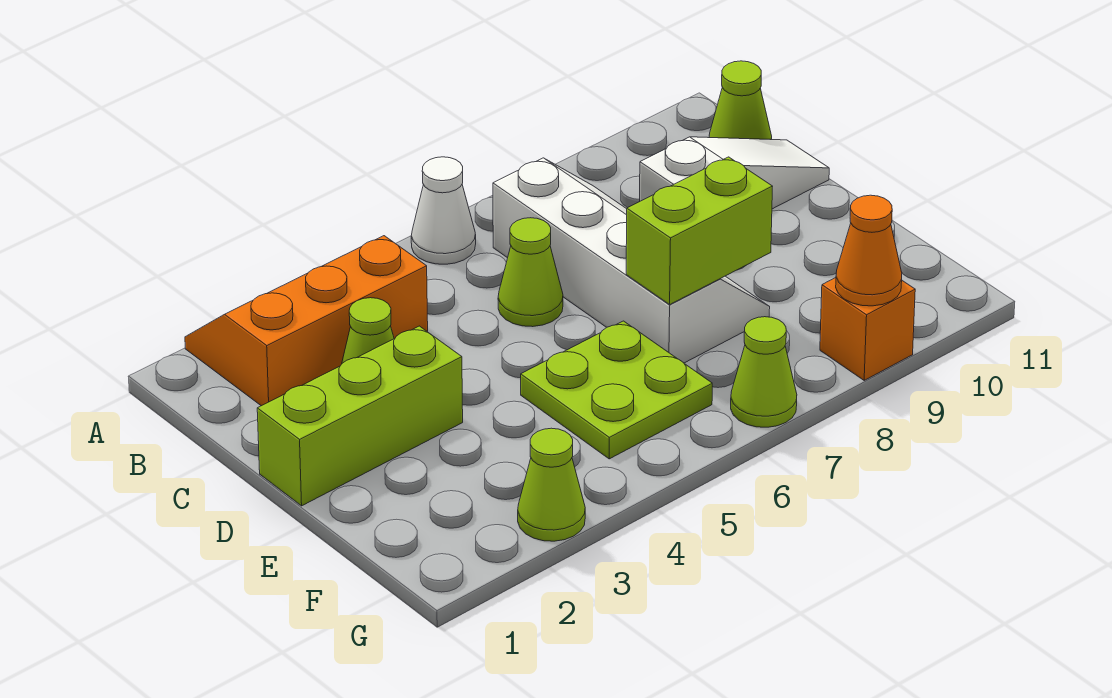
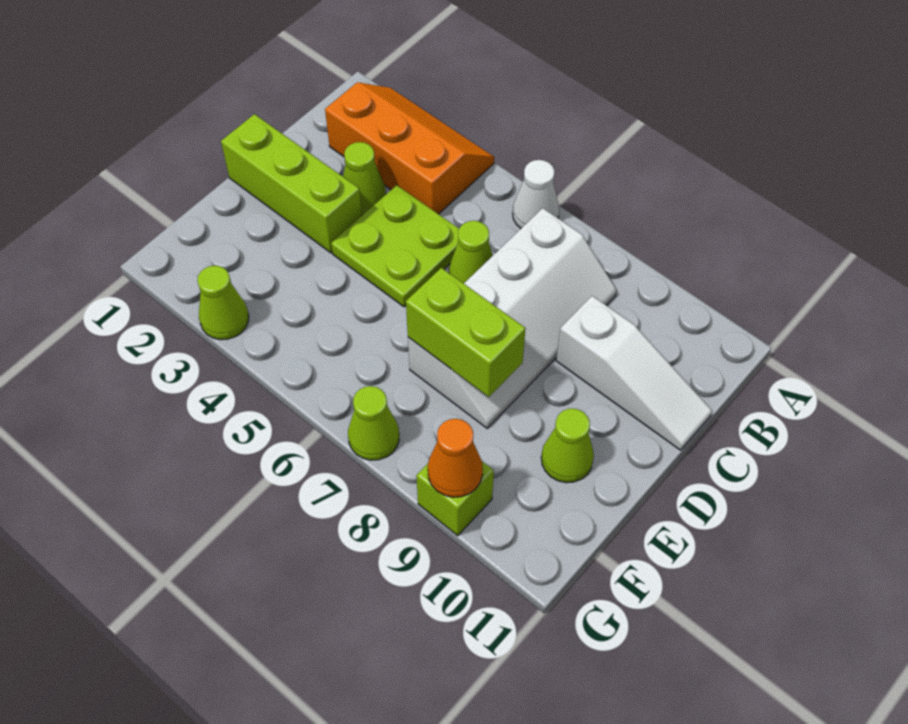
lime cone B11 level 1 -> lime cone E10 level 1
lime plate E5:F6 level 1 -> lime plate C4:D5 level 1
orange brick G9 level 1 -> lime brick G9 level 1

